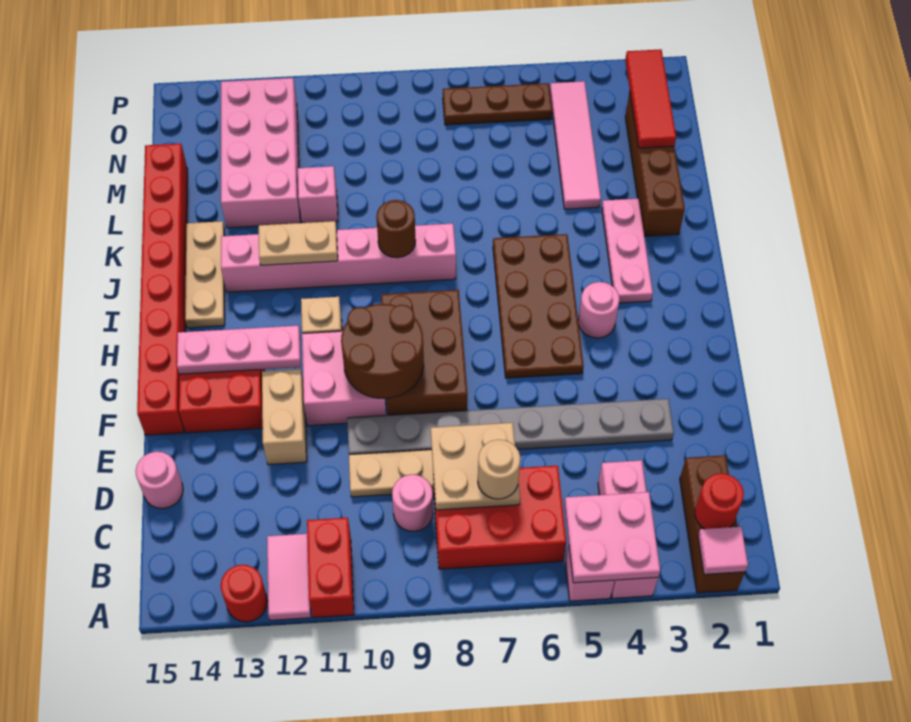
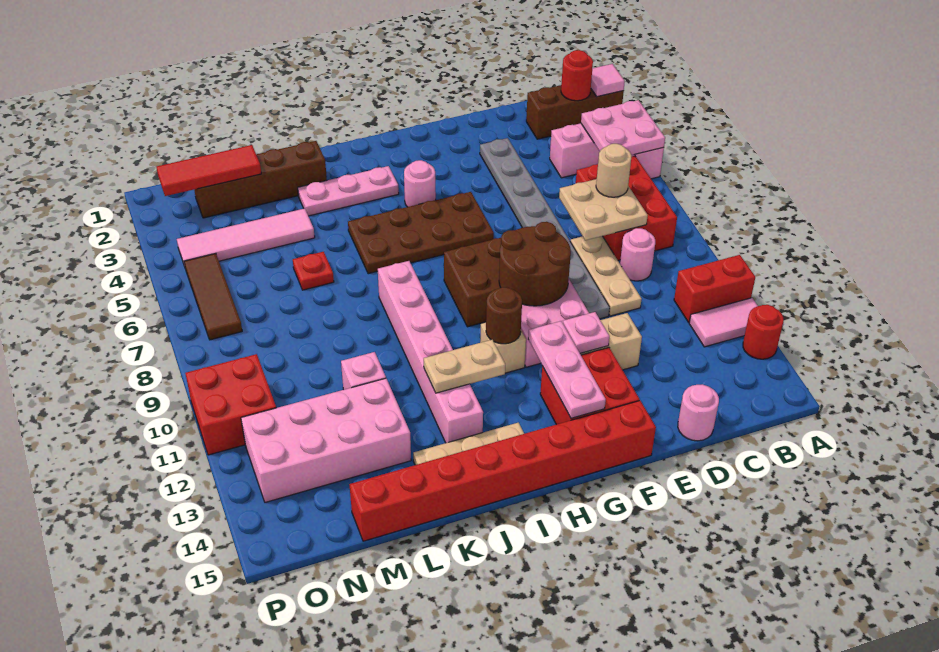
none -> pink plate F12 level 2
brown round brick J9 level 2 -> brown round brick H11 level 2
tan plate J11:J12 level 2 -> tan plate I12:J12 level 2
none -> red plate L6 level 1
brown plate O5:O7 level 1 -> brown tile O5:O7 level 1
none -> red brick O10:P11 level 1

